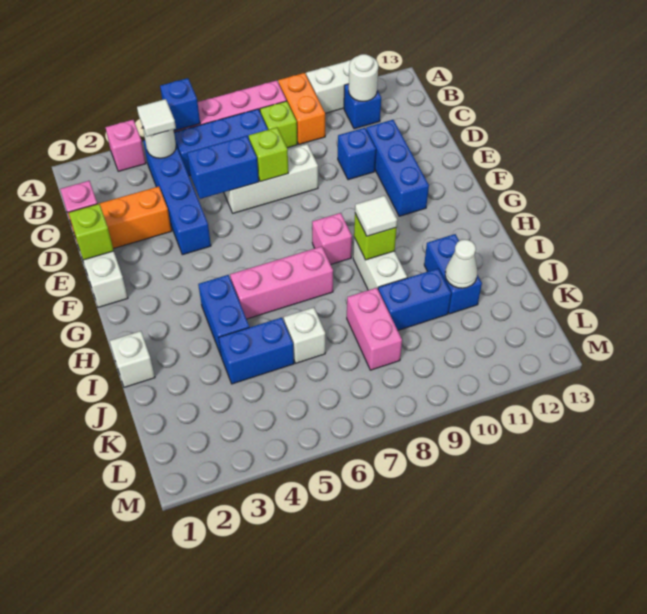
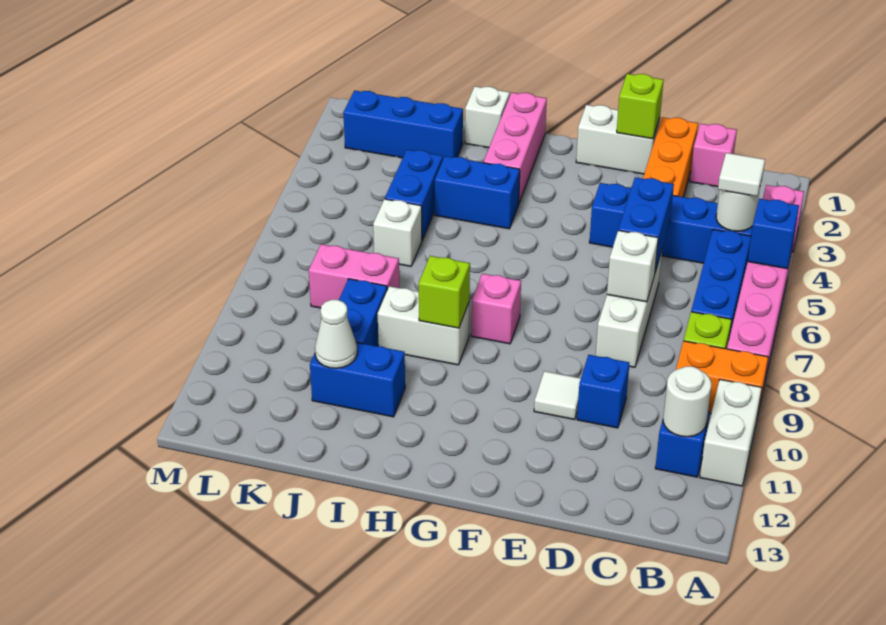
lime brick D7 level 2 -> white brick D7 level 2
blue brick D11:F11 level 1 -> blue brick J2:L2 level 1
pink brick H5:H7 level 1 -> pink brick H1:H3 level 1
white tile H9 level 3 -> white tile E10 level 1

